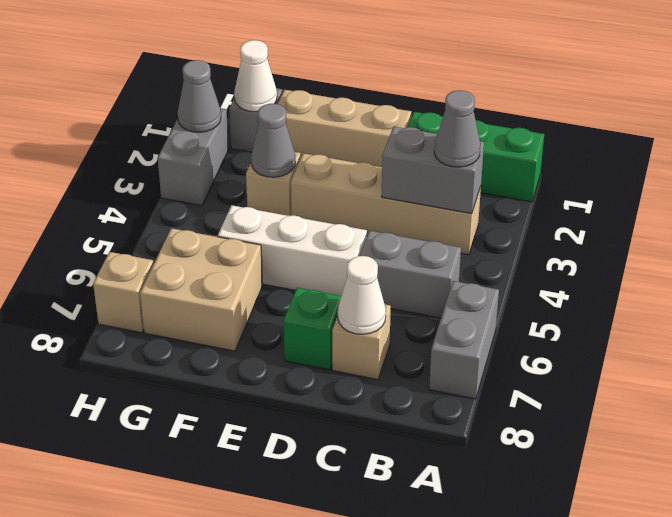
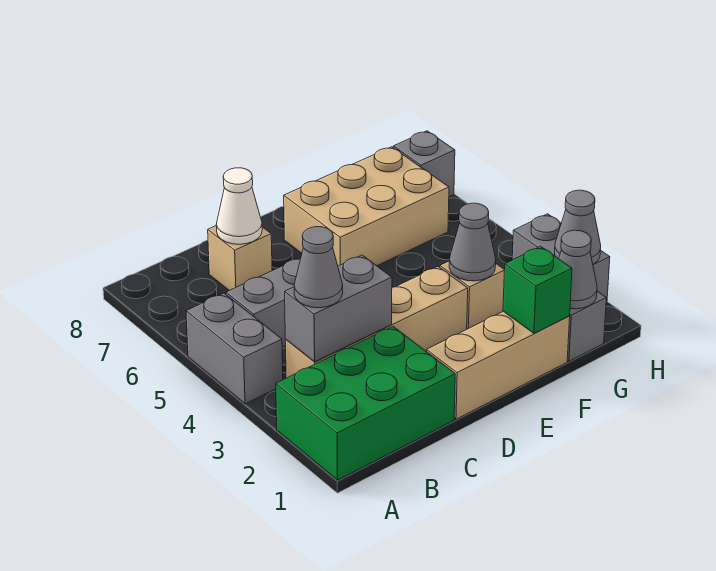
green brick A1:C1 level 1 -> green brick A1:C2 level 1
grey brick A6:A7 level 1 -> grey brick A4:A5 level 1
white brick D5:F5 level 1 -> none
green brick D7 level 1 -> green brick F1 level 2
tan brick F6:G7 level 1 -> tan brick E6:G7 level 1
white cone G1 level 2 -> grey cone G1 level 2
tan brick H7 level 1 -> grey brick H7 level 1

